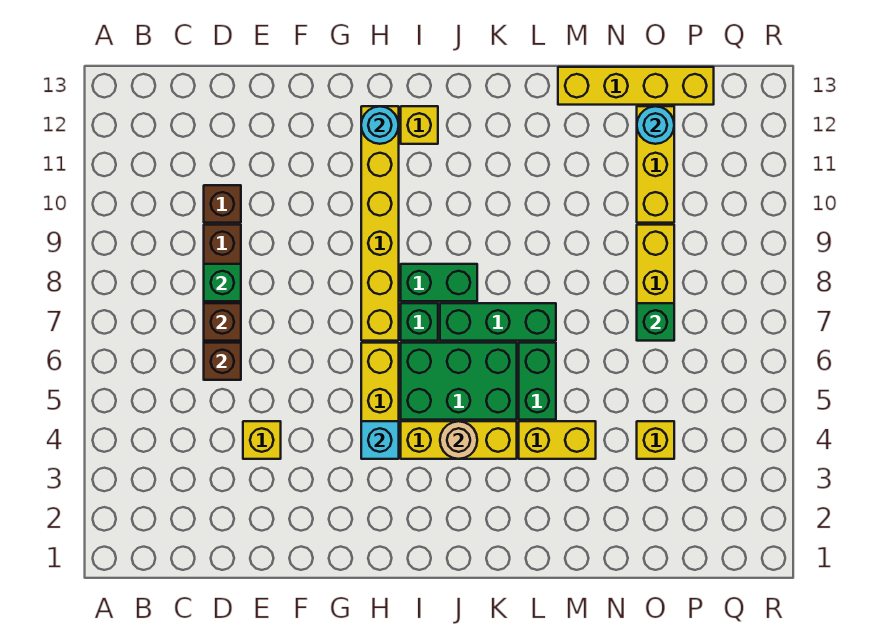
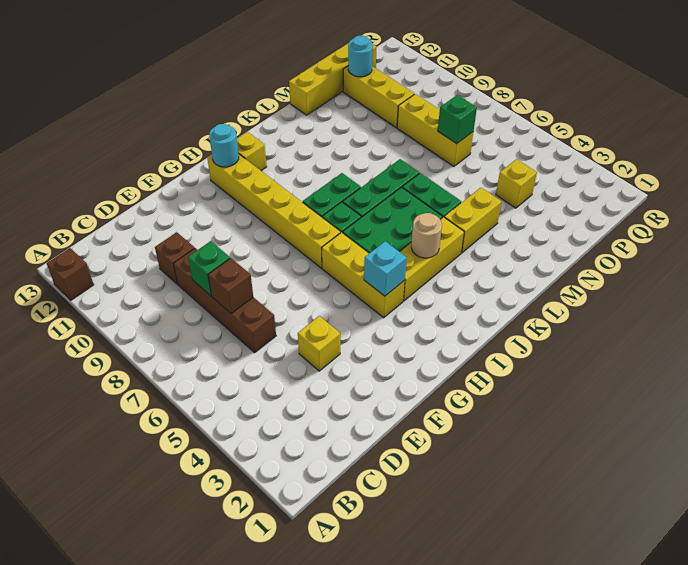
brown brick D6 level 2 -> brown brick A12 level 1

